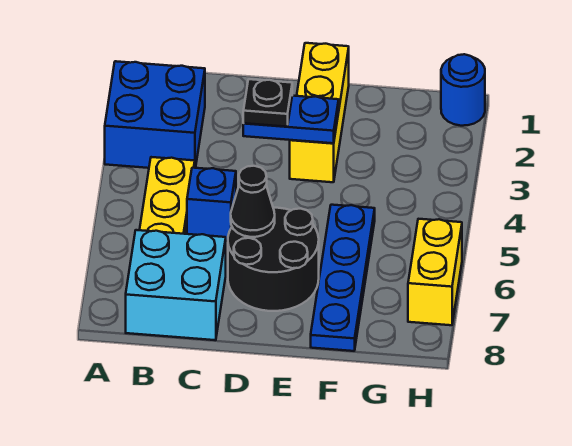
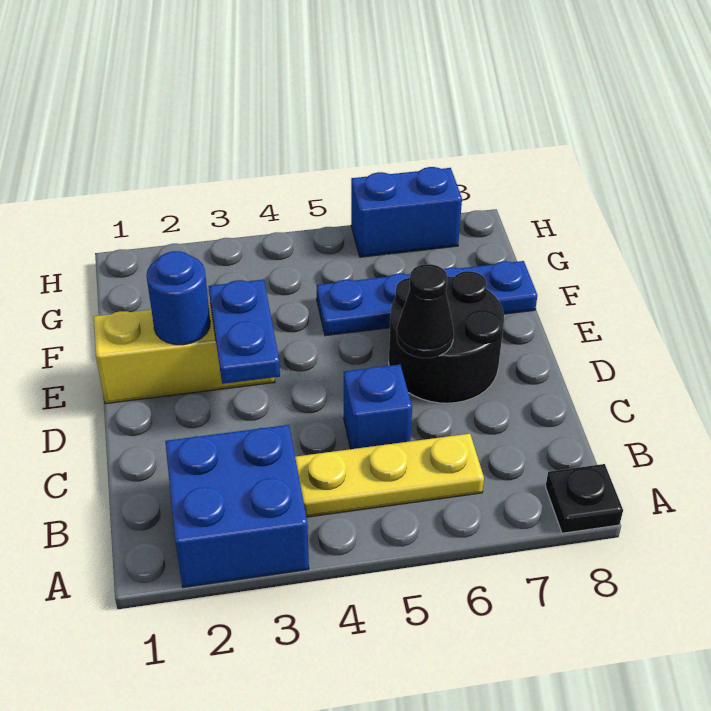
cyan brick B7:C8 level 1 -> none
black plate D3 level 3 -> black plate A8 level 1
blue round brick H1 level 1 -> blue round brick E2 level 2
yellow brick H6:H7 level 1 -> blue brick H6:H7 level 1

